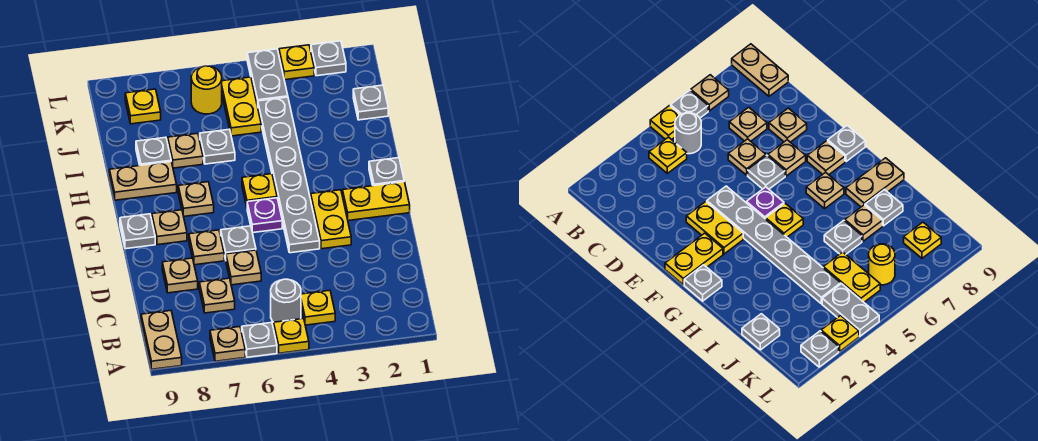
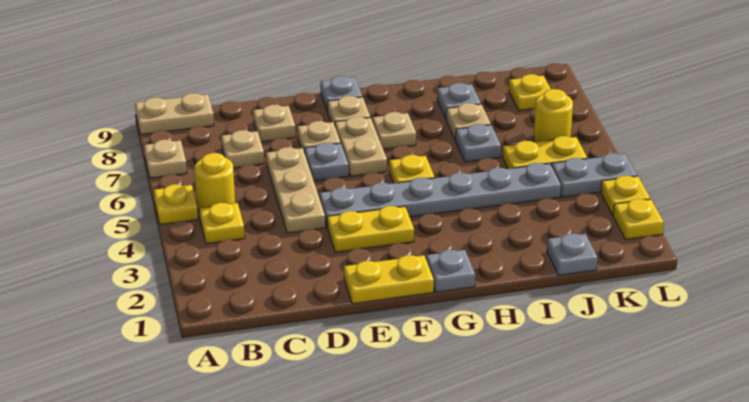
grey plate A6 level 1 -> none
grey round brick B5 level 1 -> yellow round brick B5 level 1
tan plate D6 level 1 -> tan plate D4:D6 level 1
yellow plate F1:F2 level 1 -> yellow plate E1:F1 level 1
purple plate F5 level 1 -> none
tan plate H8:H9 level 1 -> tan plate F6:F7 level 1
grey plate L2 level 1 -> yellow plate L2 level 1

